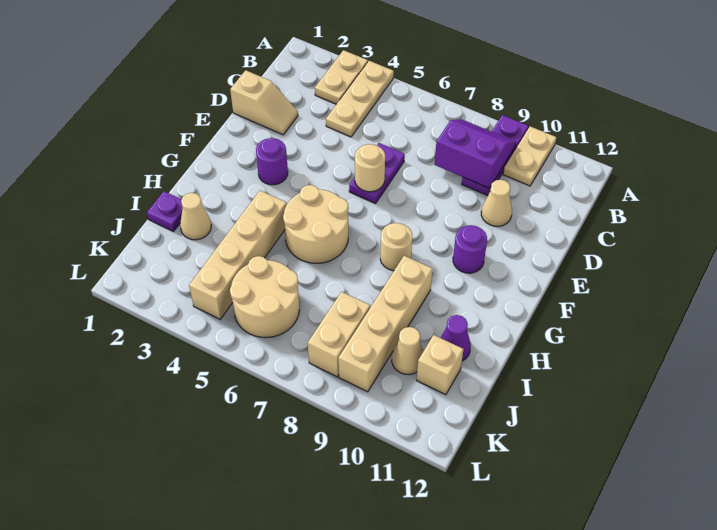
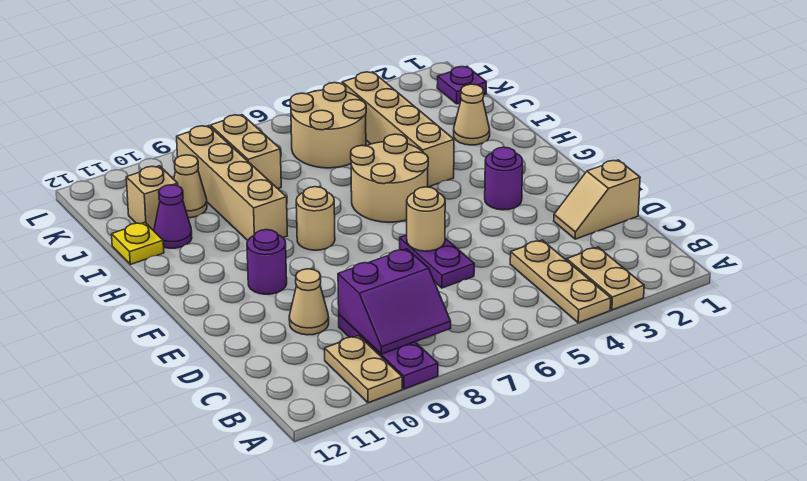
purple plate I1 level 1 -> purple plate K1 level 1
none -> yellow plate I12 level 1

